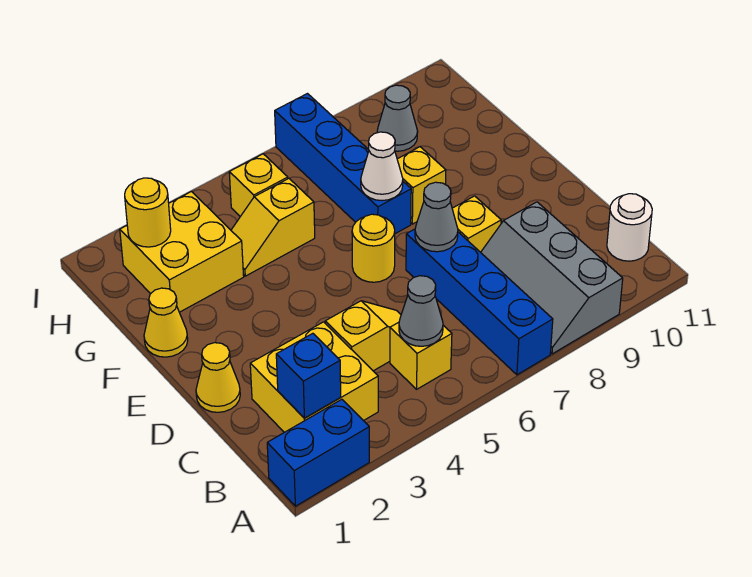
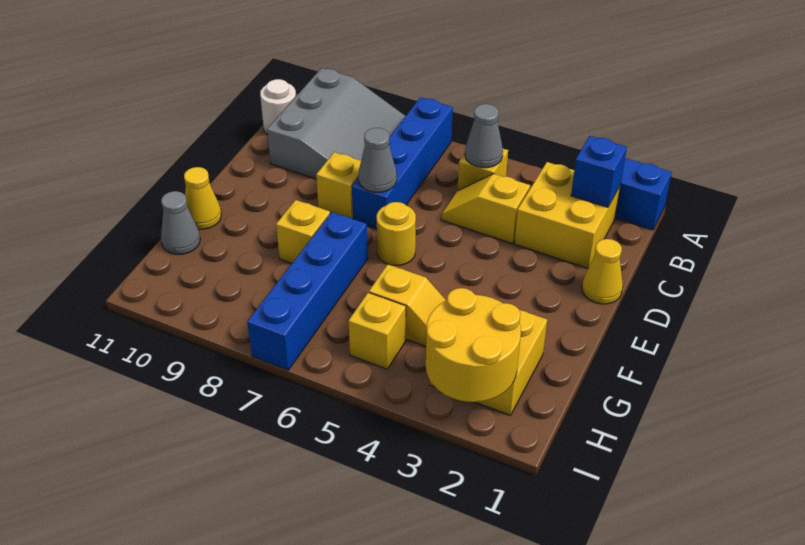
grey slope A8:C9 level 1 top 9 -> grey slope A8:C10 level 1 top 10
yellow cone F1 level 1 -> yellow cone F11 level 1
white cone F7 level 2 -> none
yellow round brick H2 level 2 -> yellow round brick H2:I3 level 2
grey cone H9 level 1 -> grey cone G11 level 1

